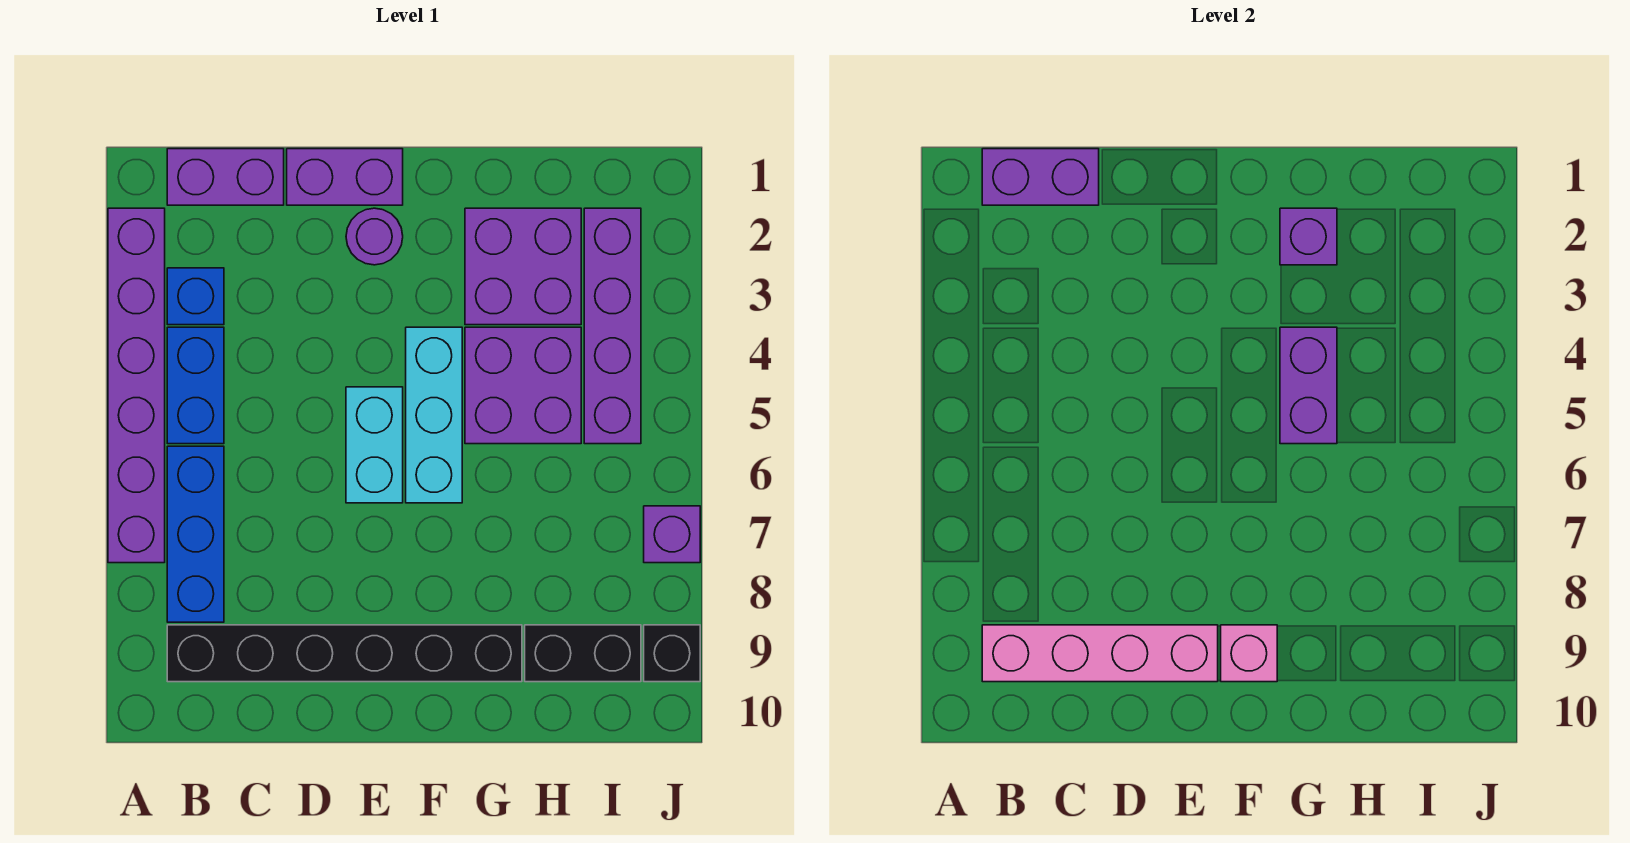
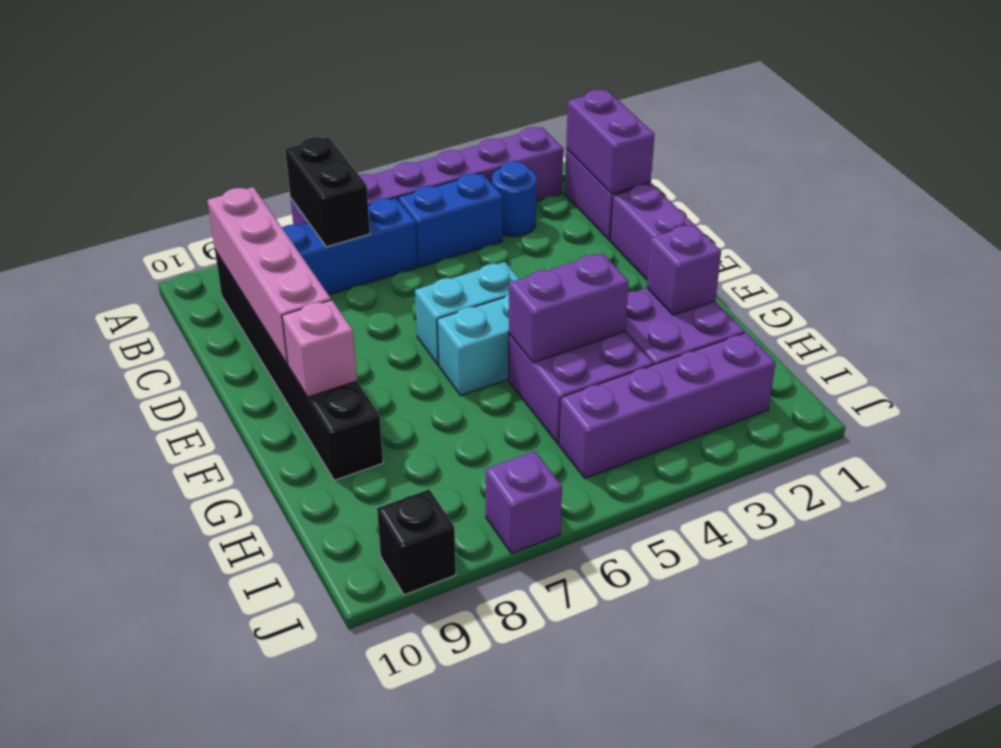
blue brick B3 level 1 -> blue round brick B3 level 1
purple round brick E2 level 1 -> none
black brick H9:I9 level 1 -> black brick A7:B7 level 2

